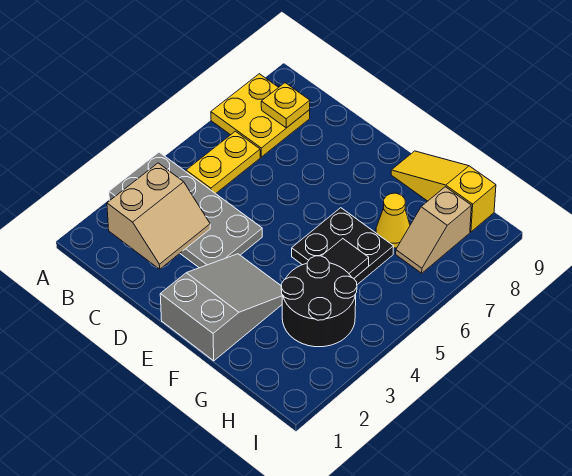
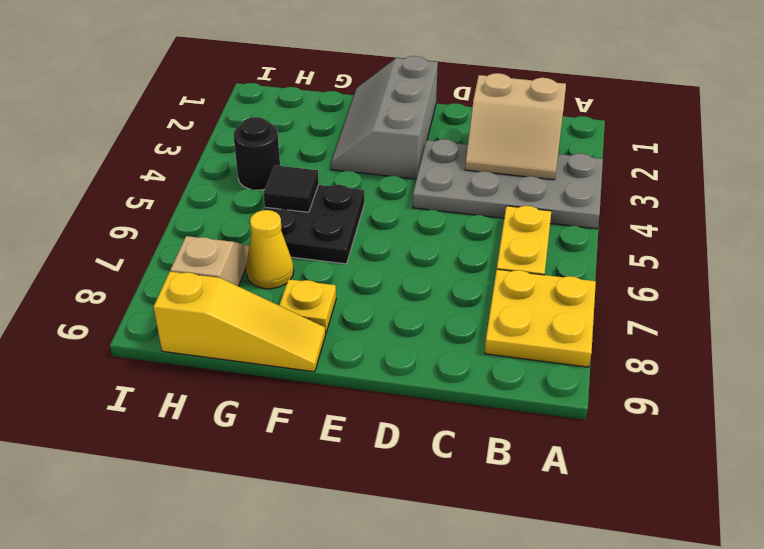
tan slope B2:C3 level 2 top B -> tan slope B2:C3 level 2 top 2
yellow plate B8 level 2 -> yellow plate F8 level 1
grey slope E1:F3 level 1 top 1 -> grey slope E1:F3 level 1 top E
black round brick G3:H4 level 1 -> black round brick H4 level 1

